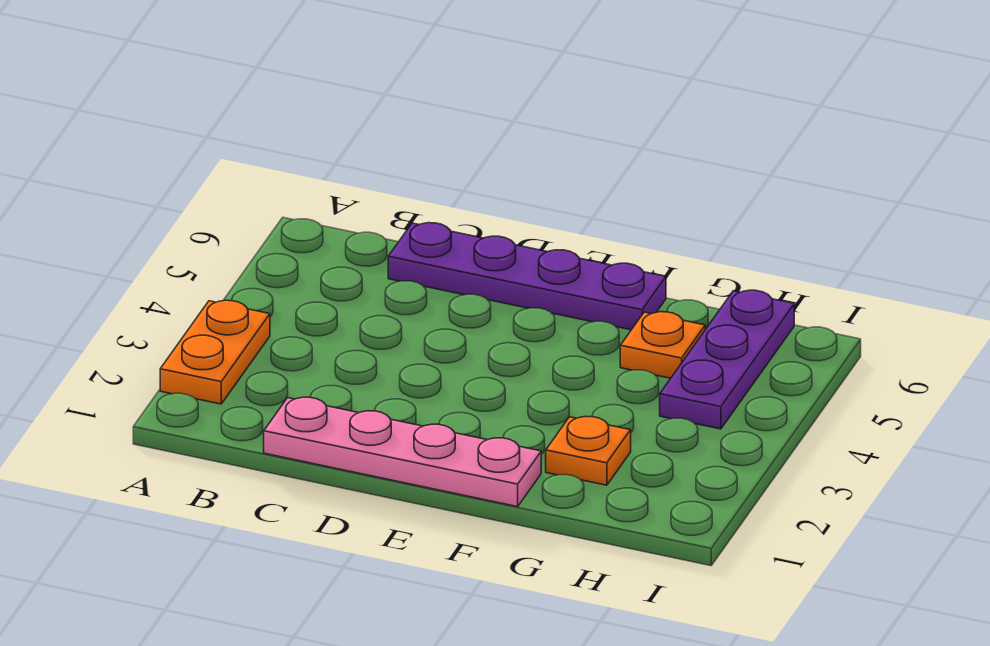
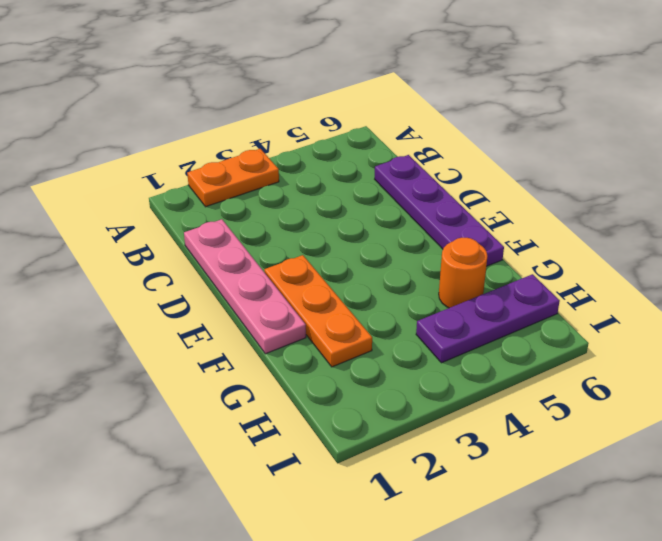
orange plate G2 level 1 -> orange plate E2:G2 level 1
orange plate G5 level 1 -> orange round brick G5 level 1

